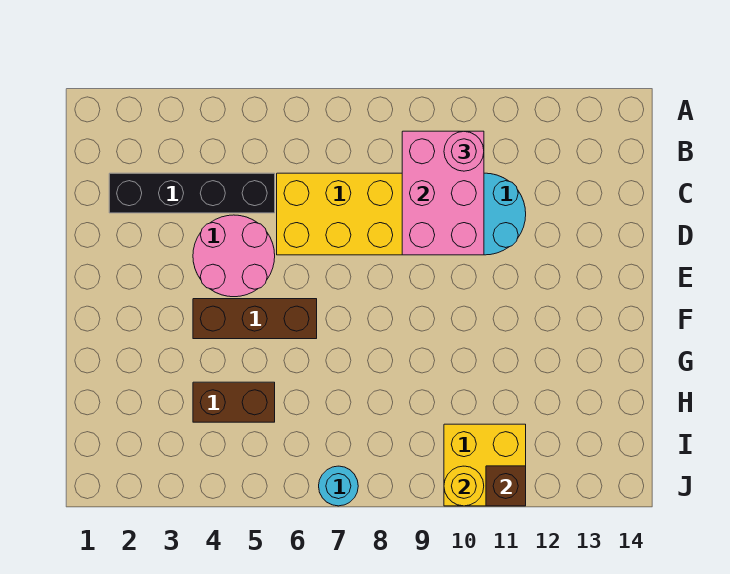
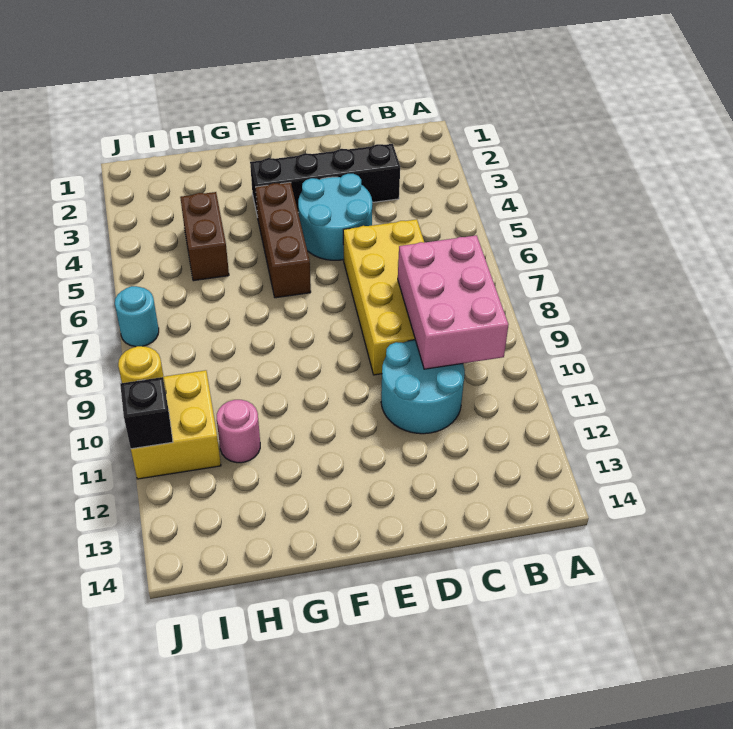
pink brick B9:D10 level 2 -> pink brick B8:C10 level 2
pink round brick B10 level 3 -> pink round brick H11 level 1
black brick C2:C5 level 1 -> black brick C3:F3 level 1
pink round brick D4:E5 level 1 -> cyan round brick D4:E5 level 1
brown brick J11 level 2 -> black brick J11 level 2

